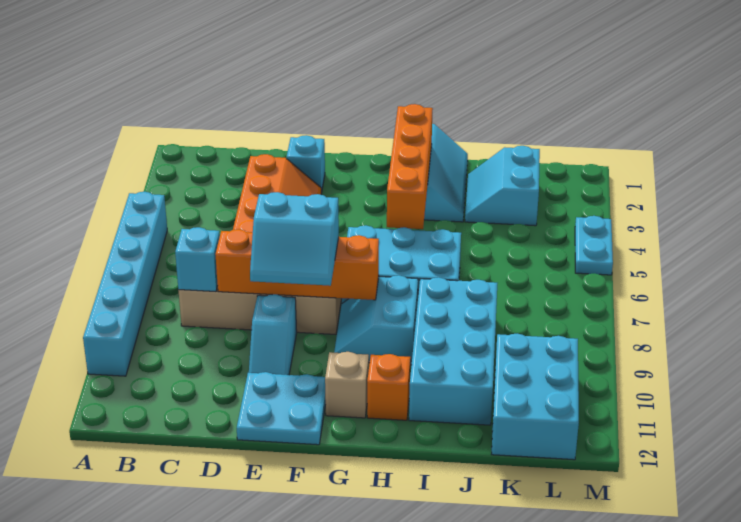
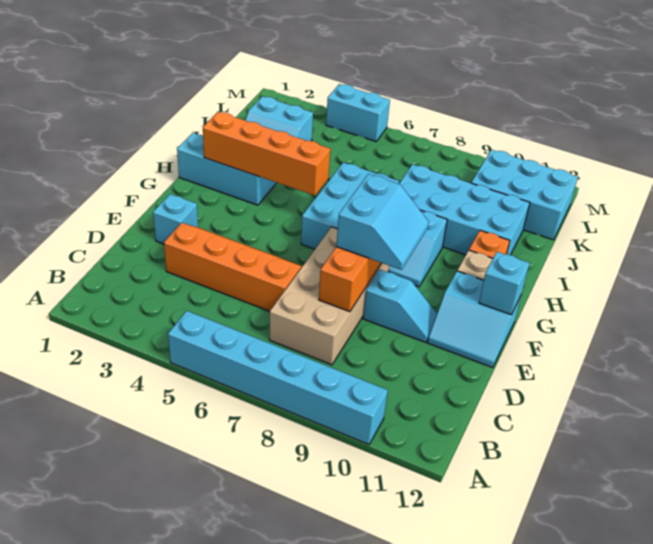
cyan brick C8 level 2 -> cyan brick F12 level 2
cyan plate E11:F12 level 1 -> cyan slope E11:F12 level 1 top F
cyan plate M4:M5 level 1 -> cyan brick M4:M5 level 1

